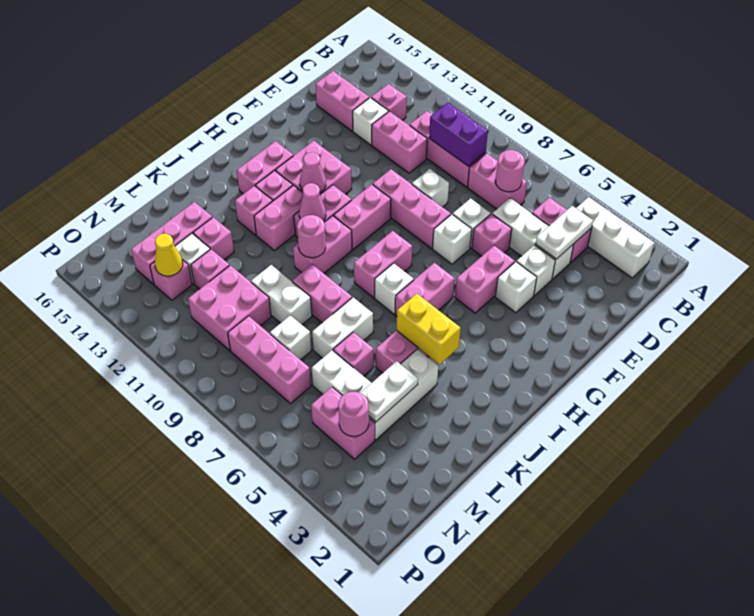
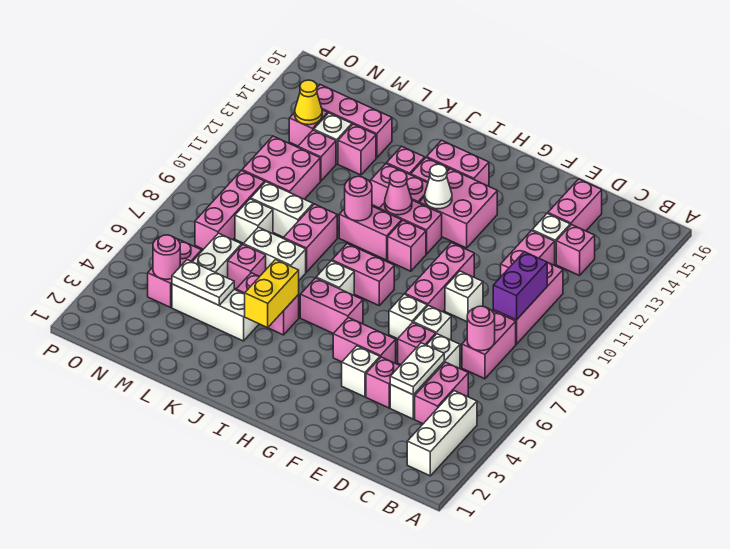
white plate C4:D4 level 2 -> white plate D4:D5 level 2
white brick E4 level 1 -> pink brick E4 level 1
pink brick G10:H10 level 1 -> pink brick H10 level 1
pink cone H12 level 2 -> white cone H12 level 2
white brick L9:L10 level 1 -> white brick L9:M9 level 1

